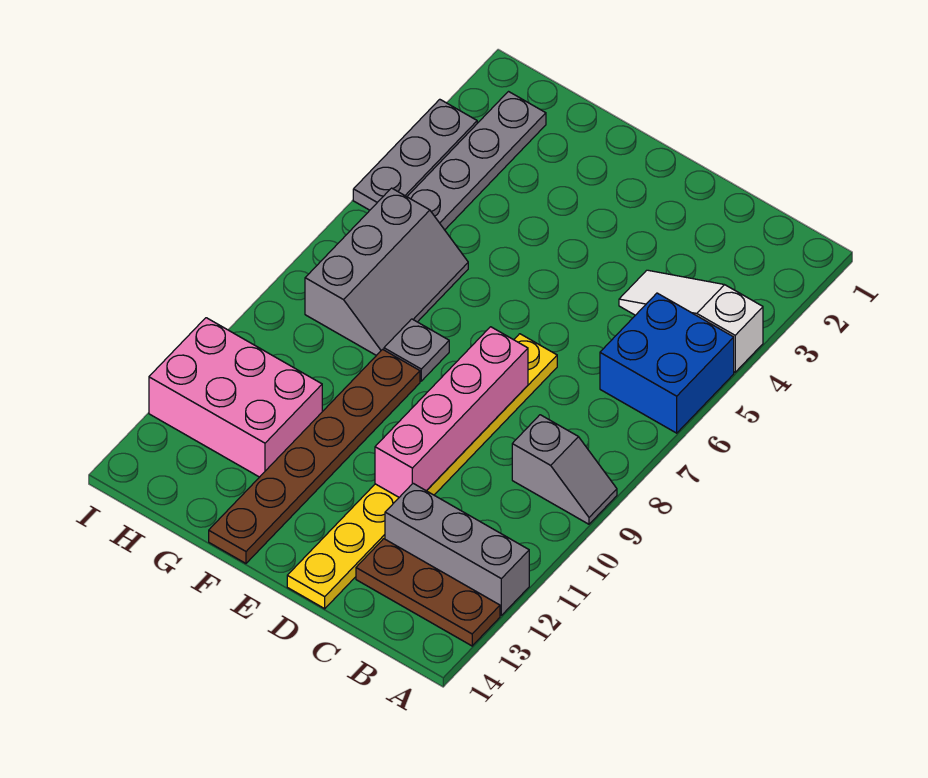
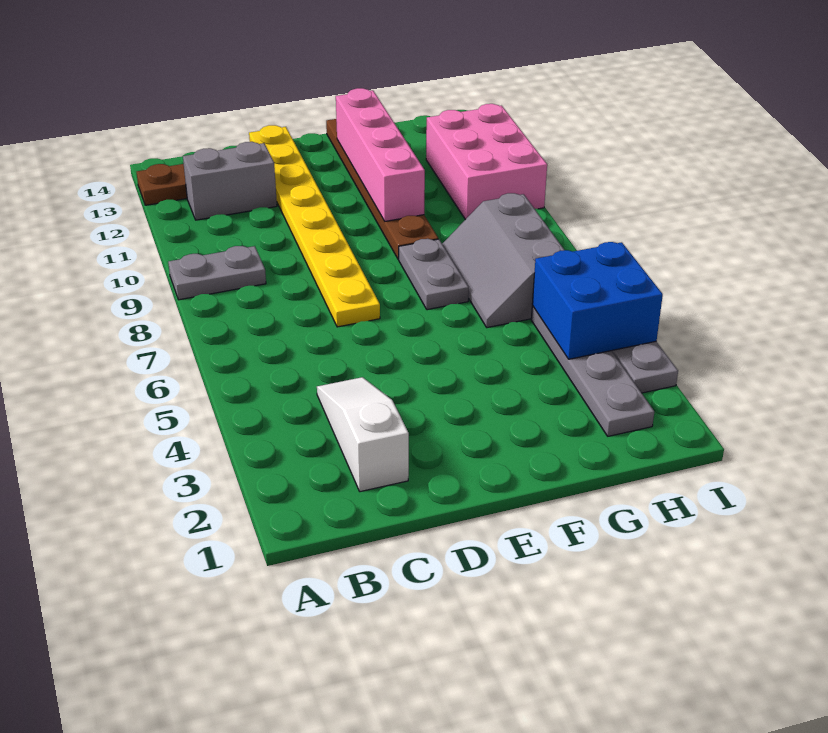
white slope A4:C4 level 1 top A -> white slope C2:C4 level 1 top 2
blue brick A5:B6 level 1 -> blue brick H4:I5 level 2
grey slope A9:B9 level 1 top B -> grey plate A9:B9 level 1
grey brick A12:C12 level 1 -> grey brick B12:C12 level 1
pink brick D8:D11 level 2 -> pink brick F10:F13 level 2
grey plate F8 level 1 -> grey plate F7:F8 level 1
pink brick G11:I12 level 1 -> pink brick H10:I12 level 1

